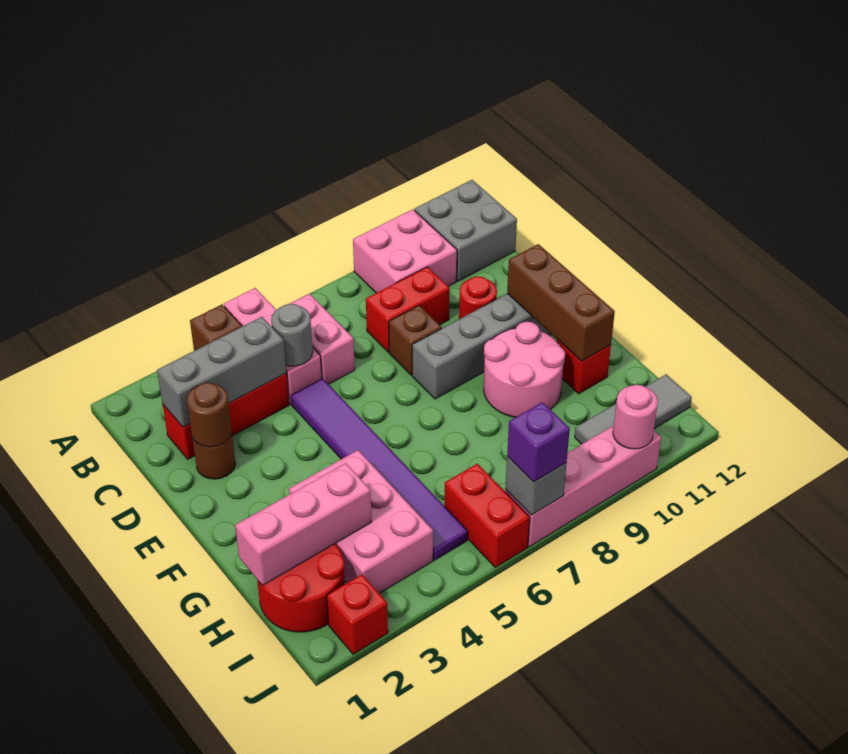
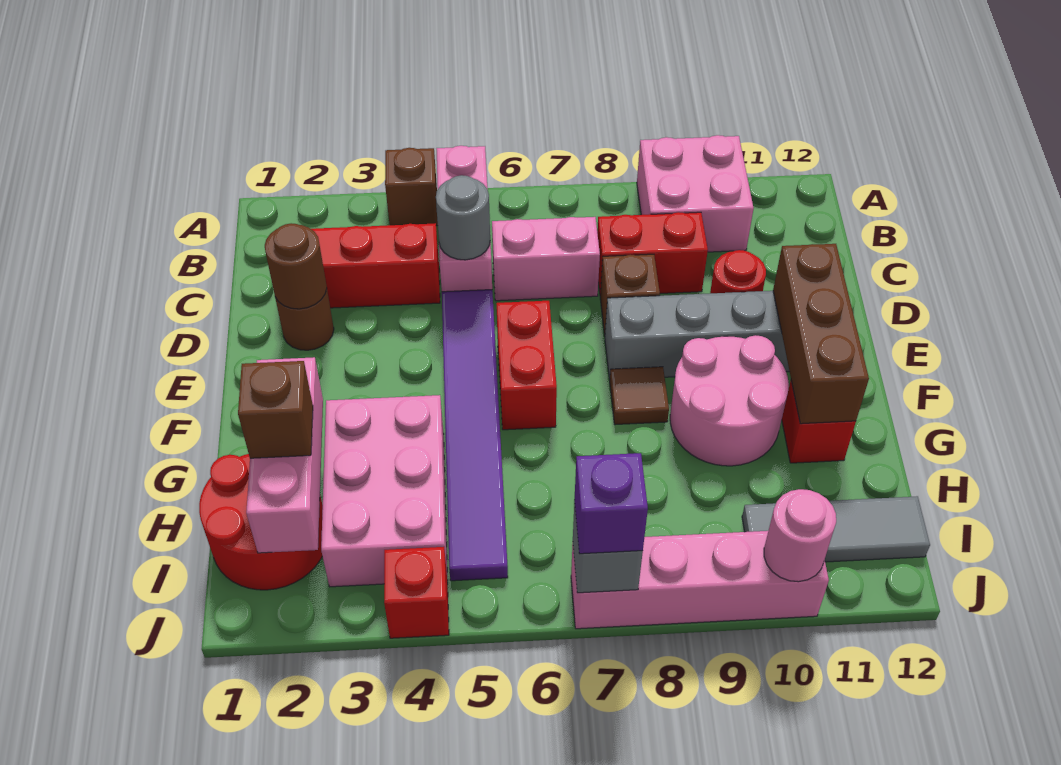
grey brick A11:B12 level 1 -> none
pink brick B6:C6 level 1 -> pink brick C6:C7 level 1
grey brick C2:C4 level 2 -> none
none -> brown tile F8 level 1
pink brick H1:H3 level 2 -> pink brick G2:I2 level 2
none -> brown brick H2 level 3
red brick I6:J6 level 1 -> red brick E6:F6 level 1
red brick J2 level 1 -> red brick J4 level 1

